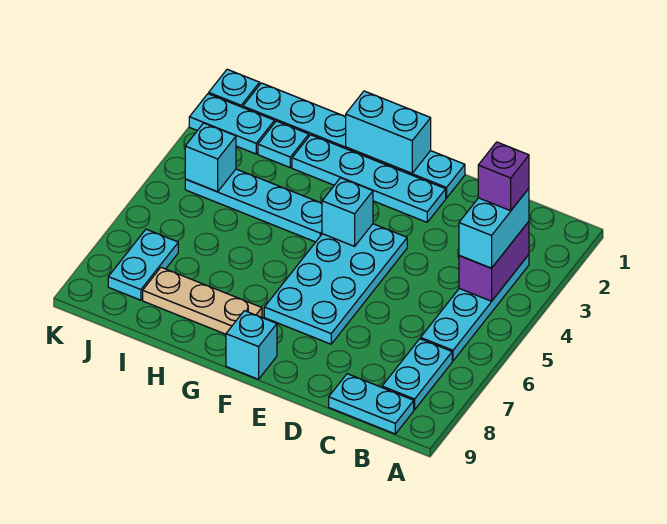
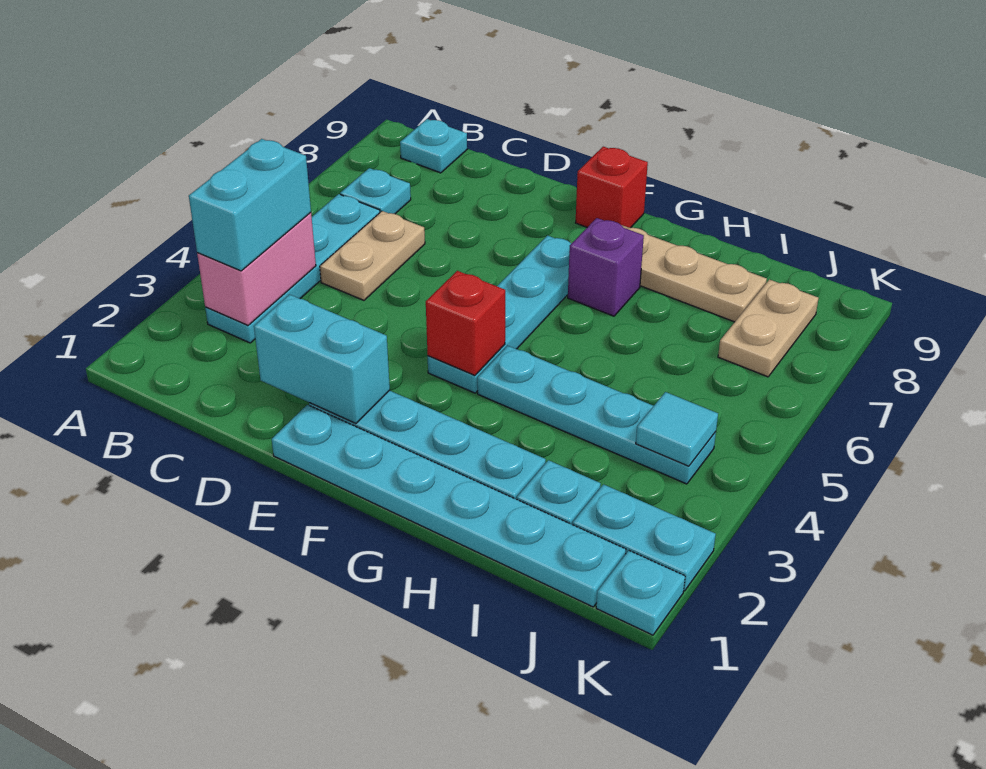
purple brick B3:B4 level 2 -> pink brick B3:B4 level 2
purple brick B3 level 4 -> purple brick G7 level 1
cyan plate B7:B8 level 1 -> cyan plate B7 level 1
cyan plate B9:C9 level 1 -> cyan plate B9 level 1
none -> tan plate C5:C6 level 1
cyan plate E4:F7 level 1 -> cyan plate F4:F7 level 1
cyan brick F1:G1 level 2 -> cyan brick D2:E2 level 2
cyan brick F4 level 2 -> red brick F4 level 2
cyan brick F9 level 1 -> red brick F9 level 1
cyan brick J4 level 2 -> cyan tile J4 level 2
cyan plate J7:J8 level 1 -> tan plate J7:J8 level 1

